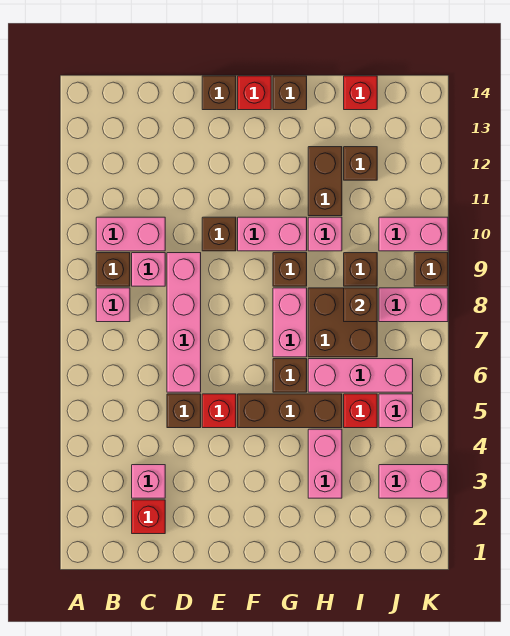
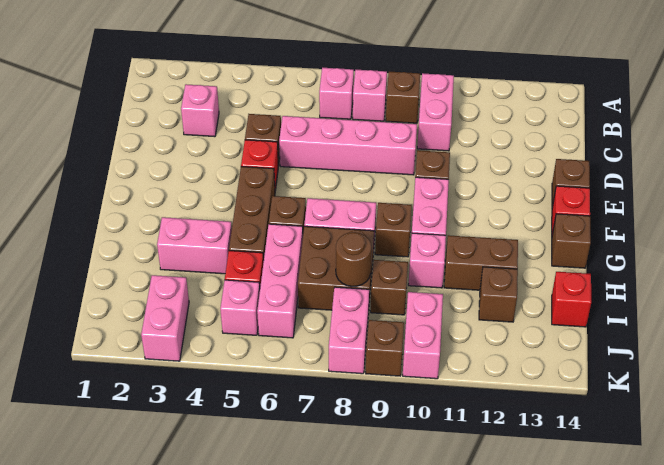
red brick C2 level 1 -> none
pink brick C9 level 1 -> pink brick B7 level 1
brown brick I8 level 2 -> brown round brick I8 level 2

